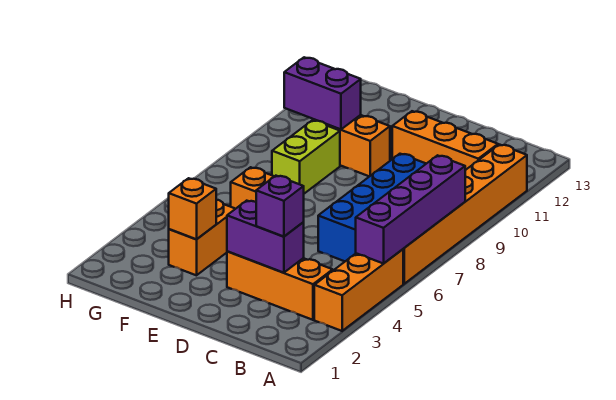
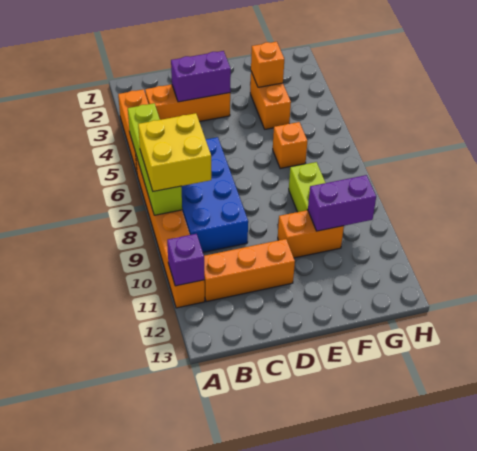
purple brick A5:A8 level 2 -> lime brick A5:A8 level 2
none -> yellow brick A7:B8 level 3
purple brick C3 level 3 -> purple brick A11 level 2

